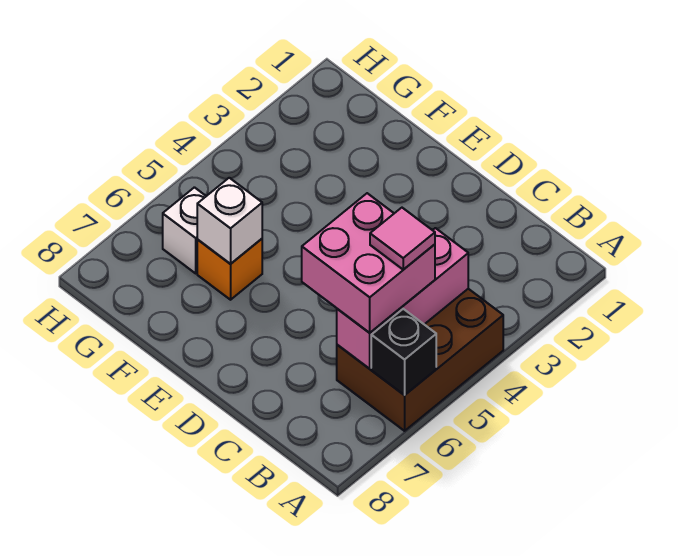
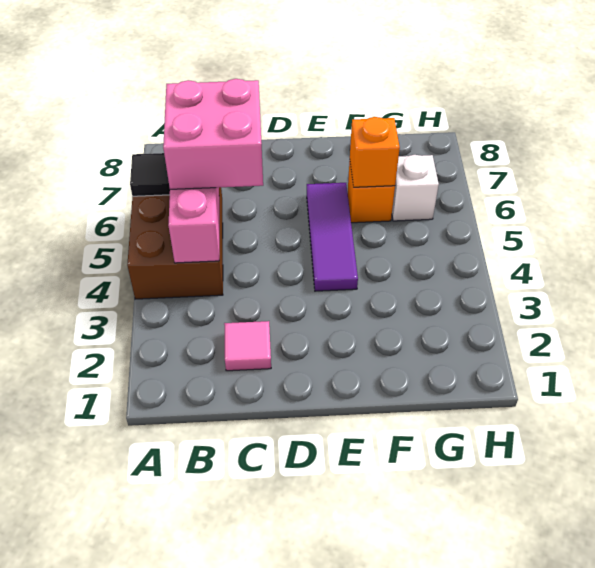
black brick A6 level 2 -> black tile A6 level 2
pink tile B5 level 4 -> pink tile C2 level 1
none -> purple tile E4:E6 level 1
white brick F6 level 2 -> orange brick F6 level 2

